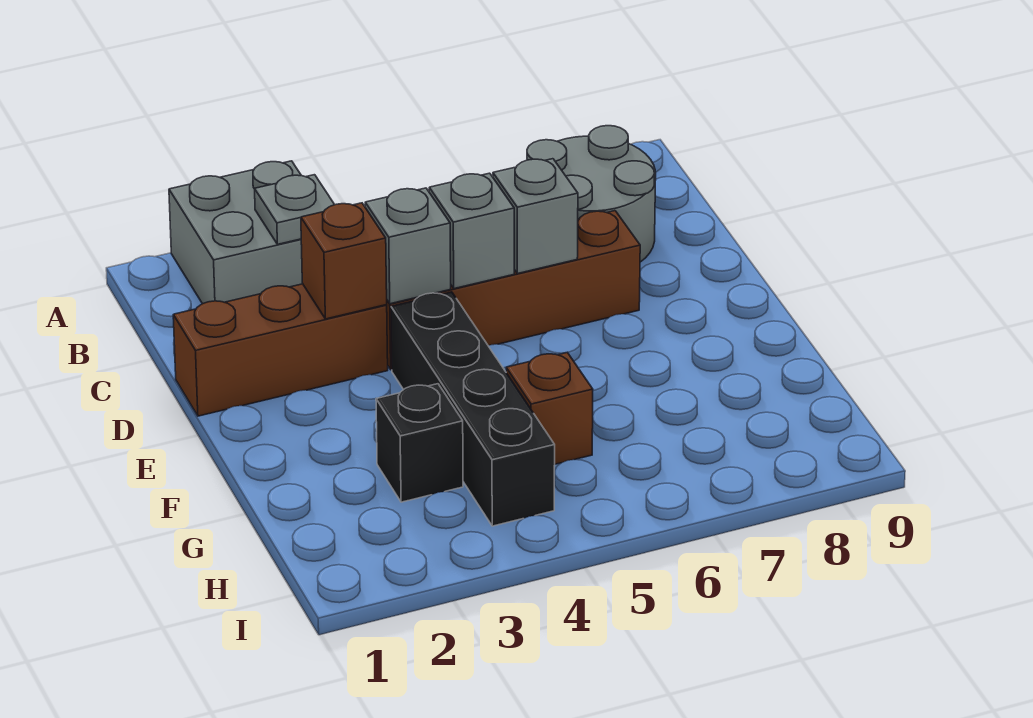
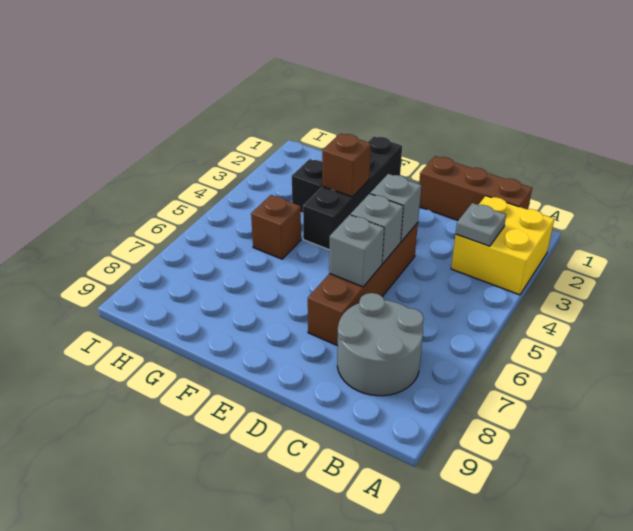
grey brick A2:B3 level 1 -> yellow brick A2:B3 level 1
brown brick D1:D3 level 1 -> brown brick B1:D1 level 1
brown brick D3 level 2 -> brown brick F3 level 2
black brick E4:H4 level 1 -> black brick F1:F4 level 1

